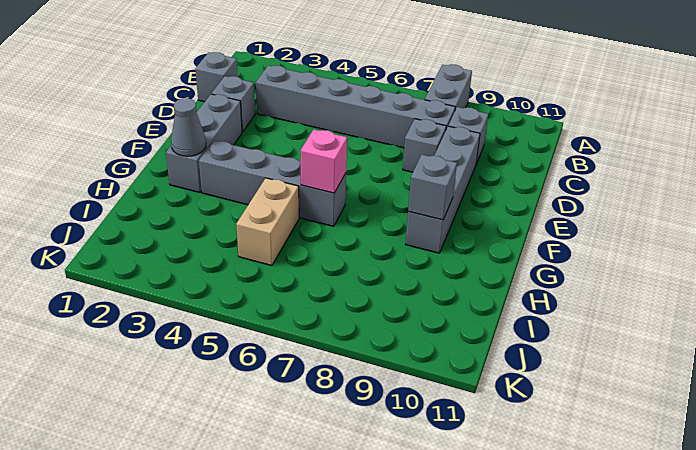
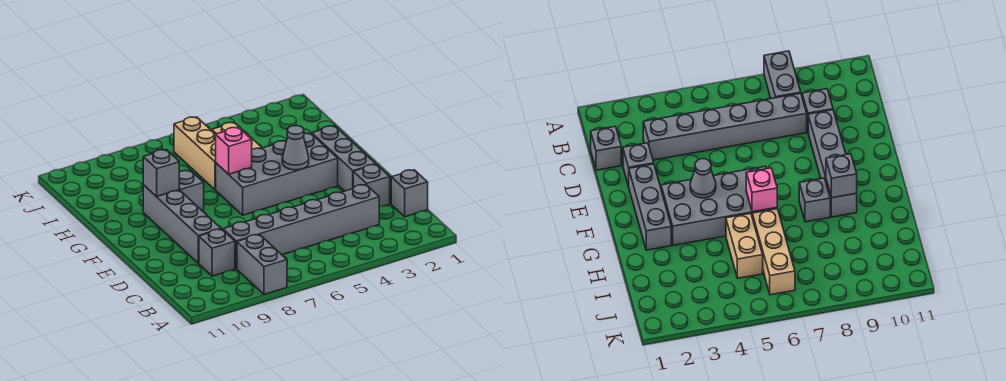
grey brick D8 level 1 -> grey brick G8 level 1
grey cone G2 level 2 -> grey cone F4 level 2
grey brick G3:G6 level 1 -> grey brick F3:G6 level 1
none -> tan brick H6:J6 level 1

